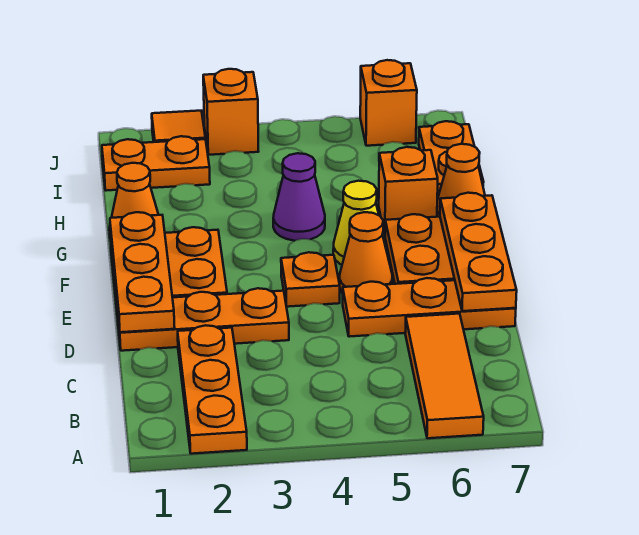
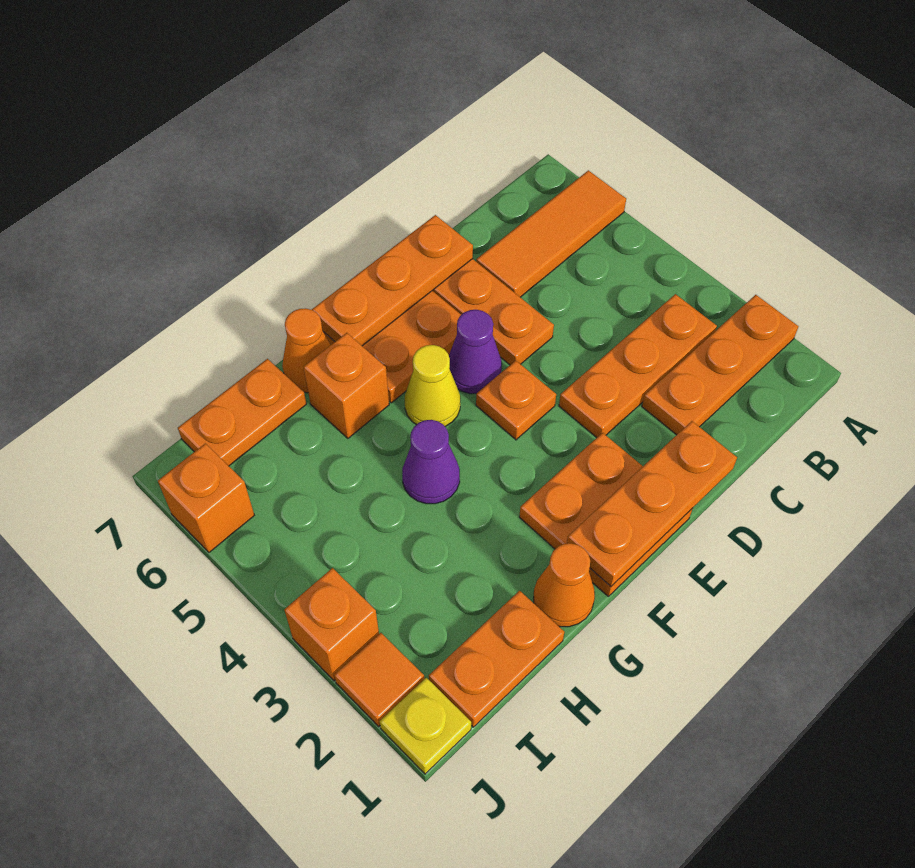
orange plate D1:D3 level 1 -> orange plate B3:D3 level 1
orange cone E5 level 1 -> purple cone E5 level 1
orange plate I1:I2 level 1 -> orange plate H1:I1 level 1
none -> yellow plate J1 level 1

